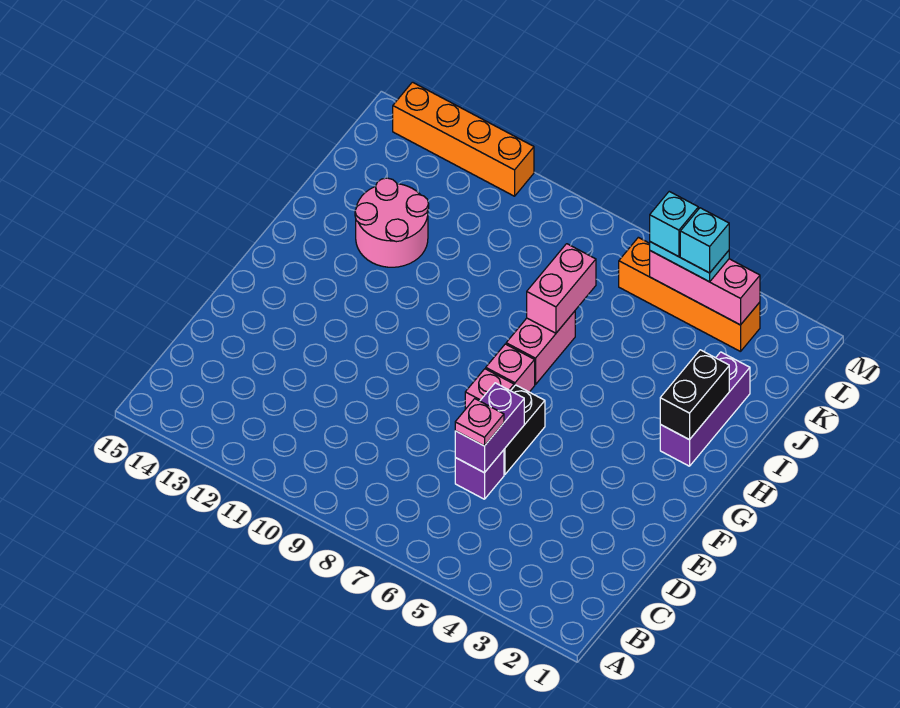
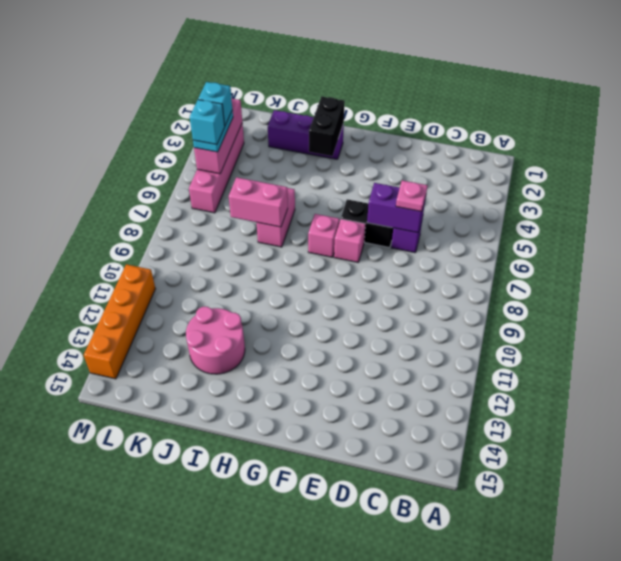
black brick H2:I2 level 2 -> black brick H2:H3 level 2
pink brick H7:I7 level 1 -> pink brick I6:I7 level 1
orange brick L3:L6 level 1 -> pink brick L3:L6 level 1

